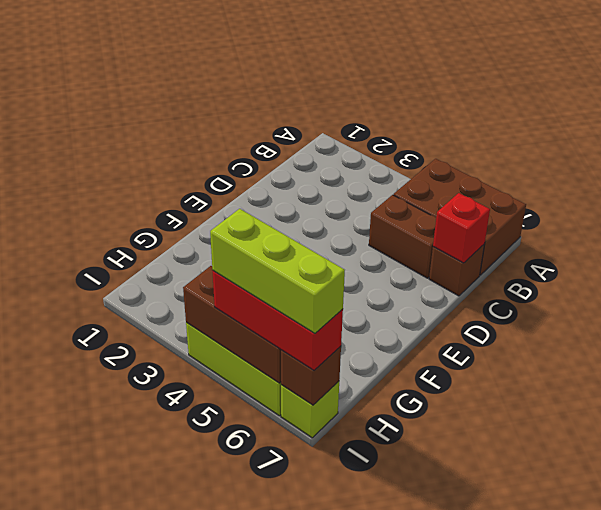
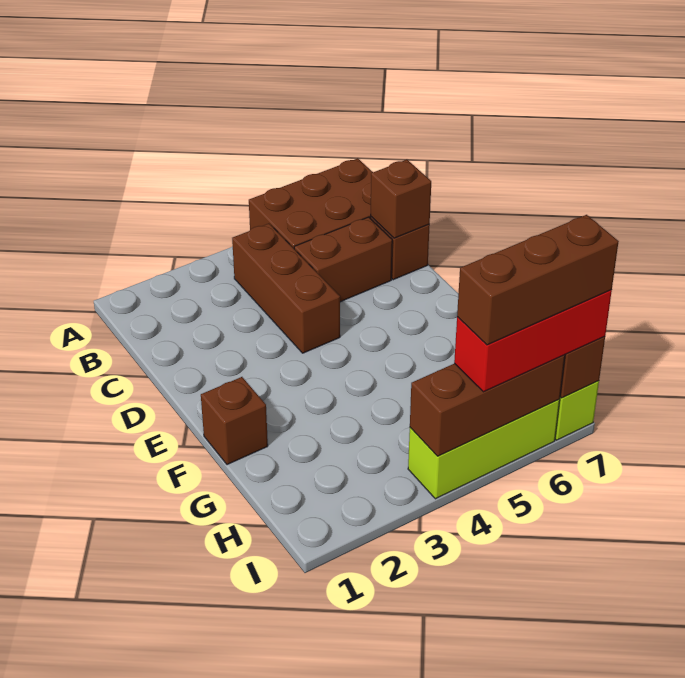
none -> brown brick B4:D4 level 1
red brick C7 level 2 -> brown brick C7 level 2
none -> brown brick F1 level 1
lime brick I5:I7 level 4 -> brown brick I5:I7 level 4

